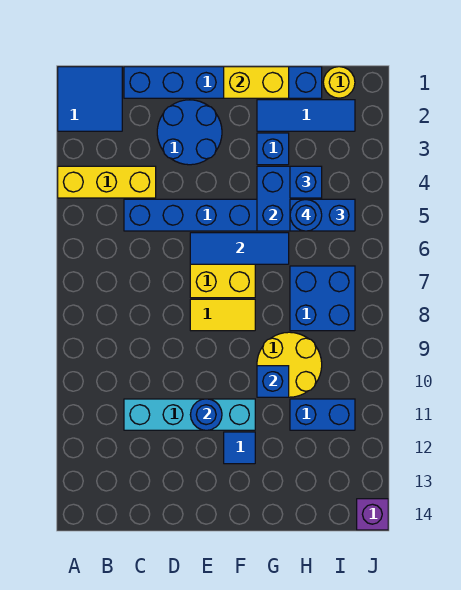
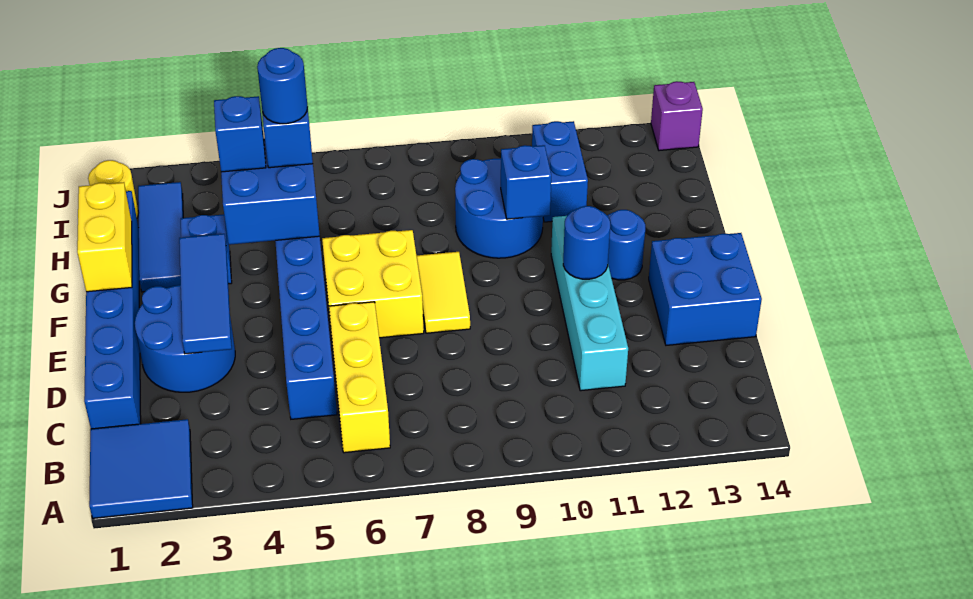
yellow brick A4:C4 level 1 -> yellow brick B6:D6 level 1
blue tile E6:G6 level 2 -> blue tile D3:F3 level 2
blue tile F12 level 1 -> blue round brick F12 level 1
yellow round brick G9:H10 level 1 -> blue round brick G9:H10 level 1
blue brick H7:I8 level 1 -> blue brick D13:E14 level 1

